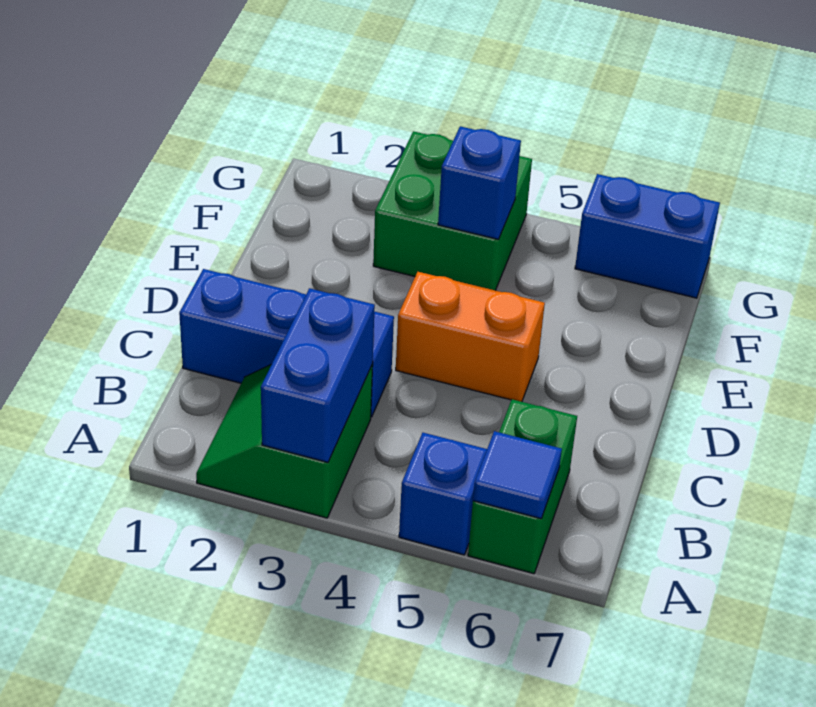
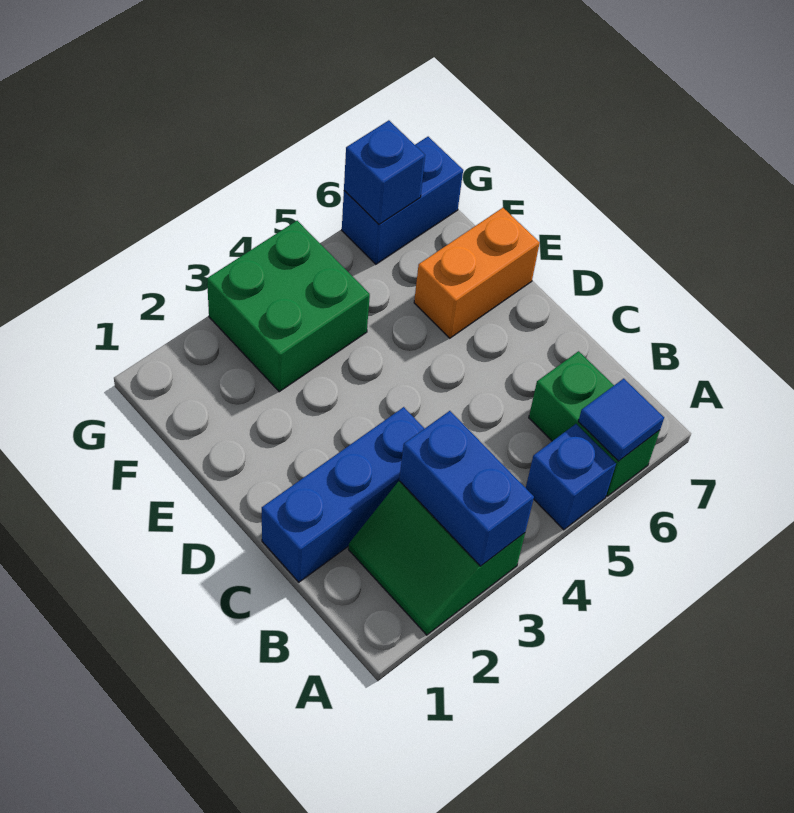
orange brick D4:D5 level 1 -> orange brick E6:E7 level 1
blue brick F4 level 2 -> blue brick G6 level 2

